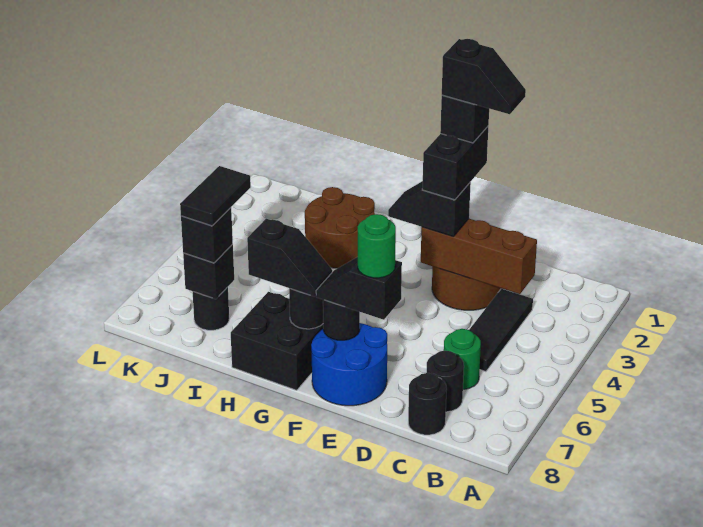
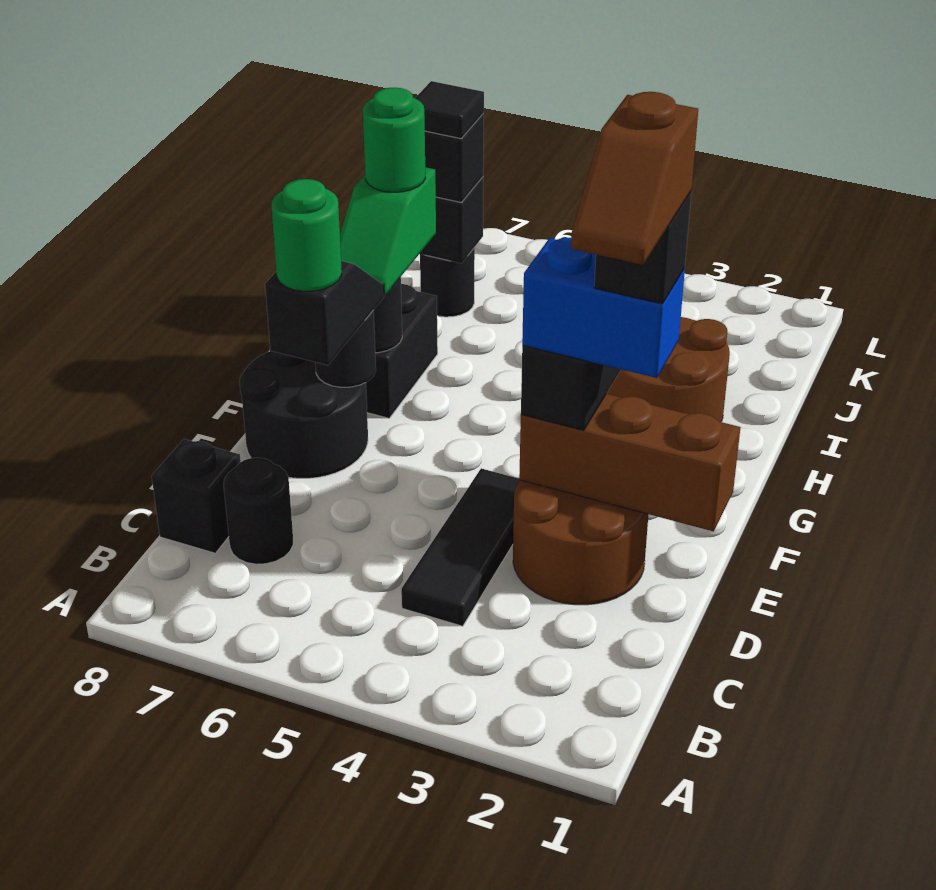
black tile C3:C5 level 1 -> black tile C4:E4 level 1
brown brick C3:E3 level 2 -> brown brick E1:E3 level 2
green round brick C6 level 1 -> green round brick H7 level 4
black round brick C8 level 1 -> black brick C8 level 1
black slope D2:E2 level 6 top E -> brown slope D2:E2 level 6 top E
black brick E2:E3 level 4 -> blue brick E2:E3 level 4
blue round brick E7:F8 level 1 -> black round brick E7:F8 level 1
black slope G7:H7 level 3 top H -> green slope G7:H7 level 3 top H
black tile J6:J7 level 4 -> black tile J7 level 4

